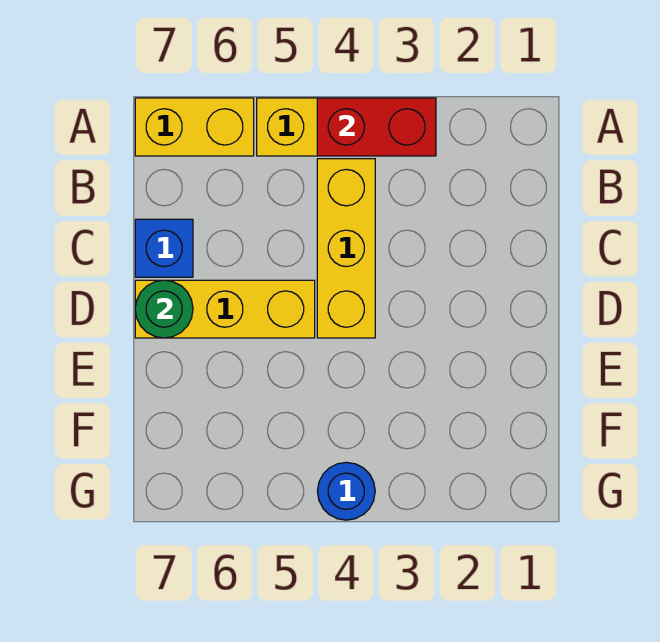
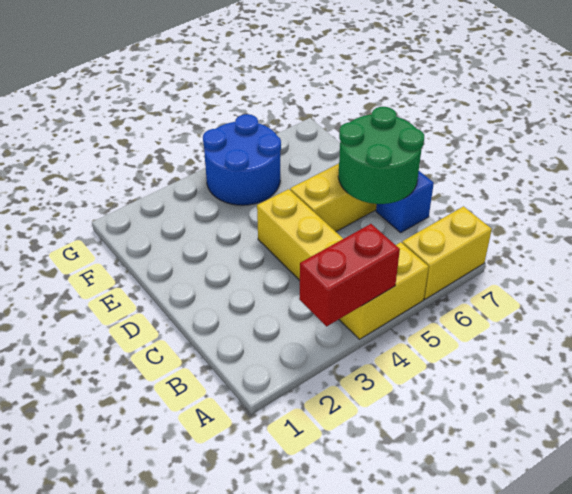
green round brick D7 level 2 -> green round brick C6:D7 level 2
blue round brick G4 level 1 -> blue round brick F4:G5 level 1

